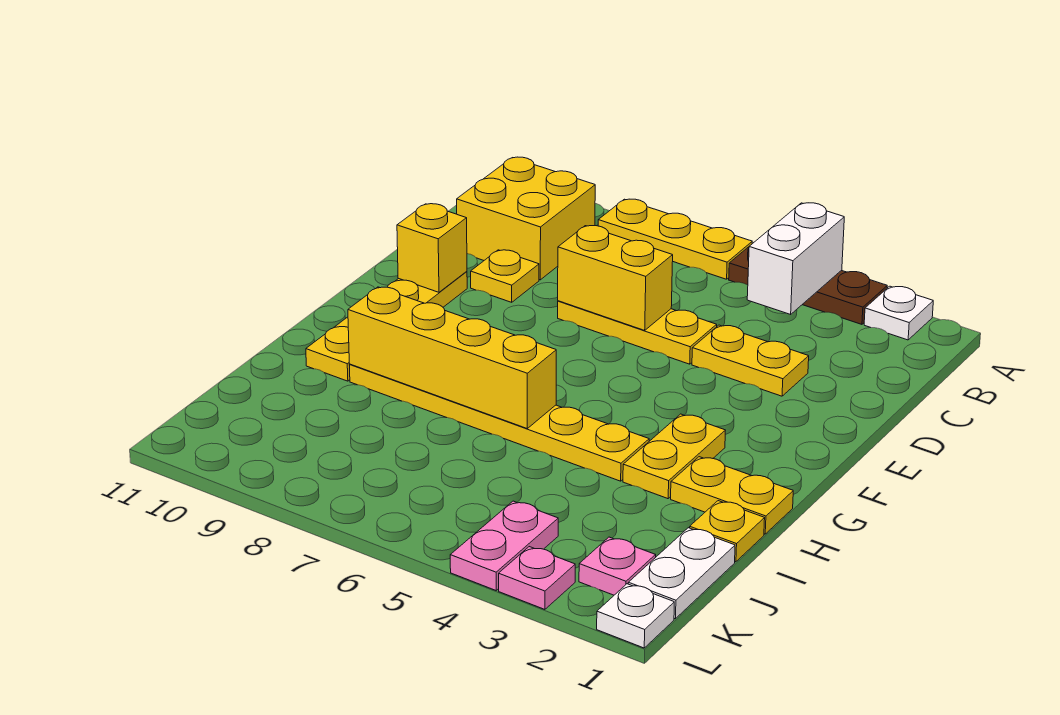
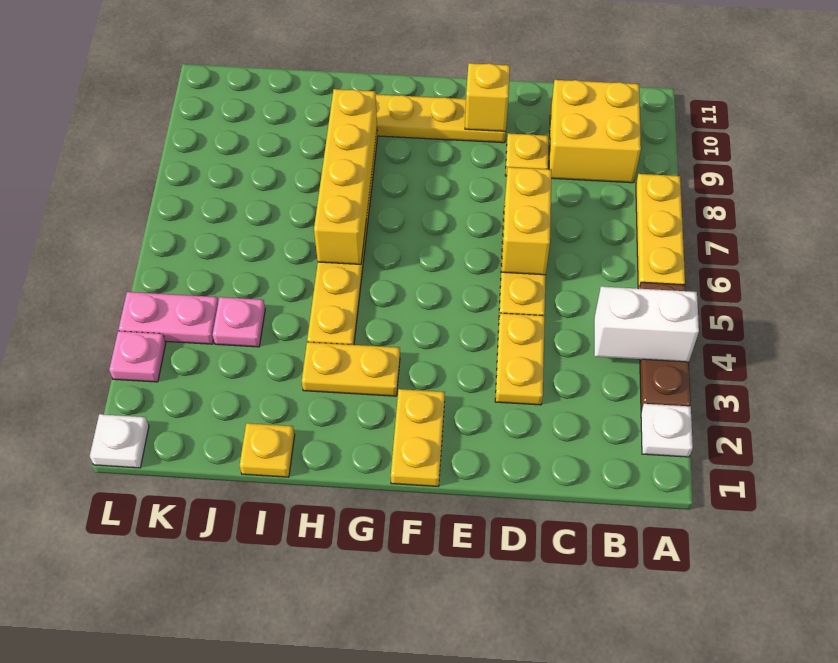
yellow plate H1:H2 level 1 -> yellow plate F1:F2 level 1
white plate J1:K1 level 1 -> none
pink plate K2 level 1 -> pink plate J4 level 1

